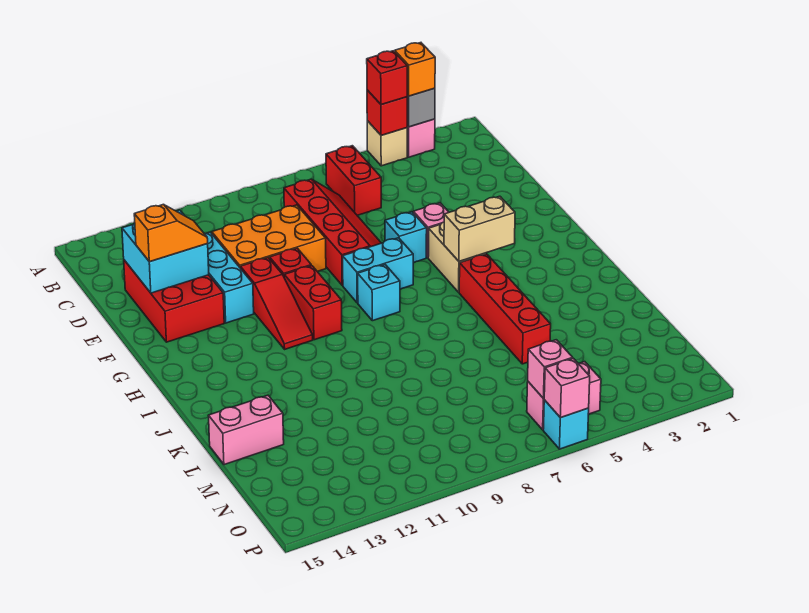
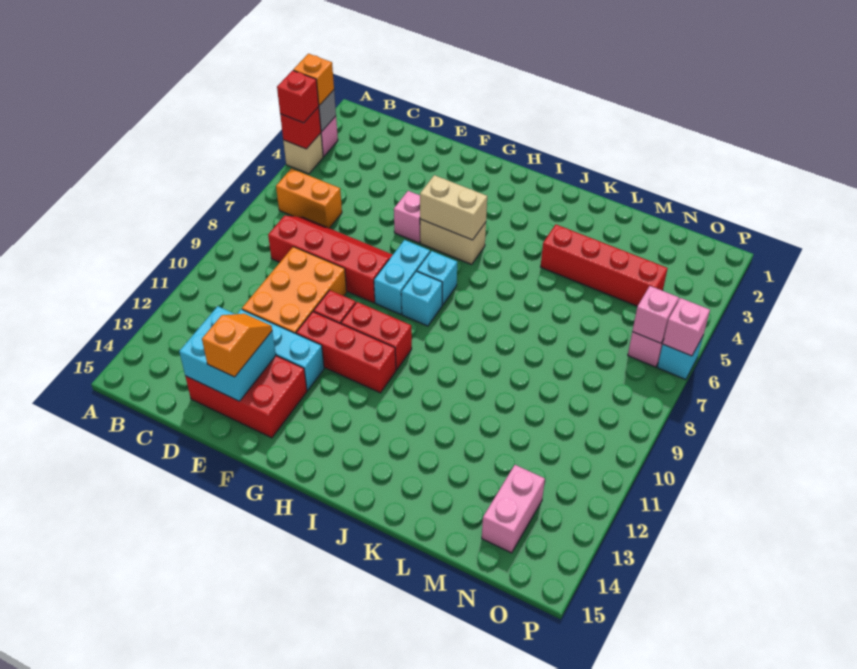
red brick B6:C6 level 1 -> orange brick B6:C6 level 1
cyan brick F6 level 1 -> cyan brick H7 level 1
red slope F11:H11 level 1 top F -> red brick F11:H11 level 1
tan brick H4:H5 level 2 -> tan brick G5:H5 level 2
red brick I5:L5 level 1 -> red brick K4:N4 level 1
pink brick L14:L15 level 1 -> pink brick N13:N14 level 1

